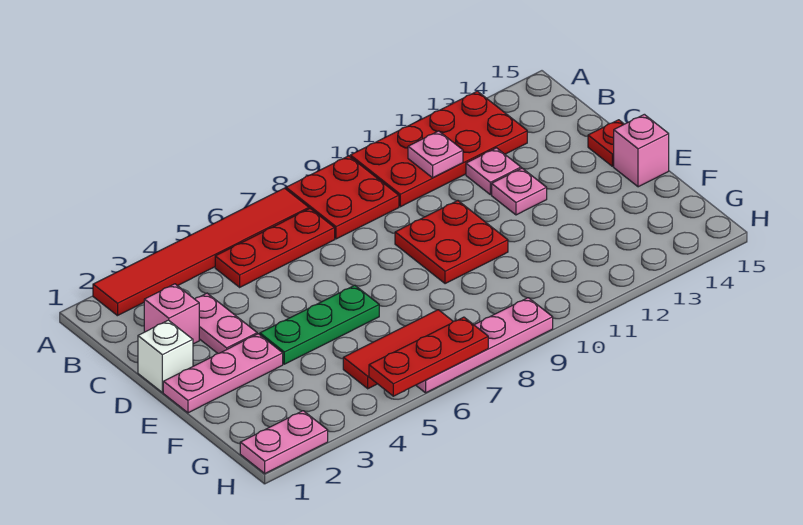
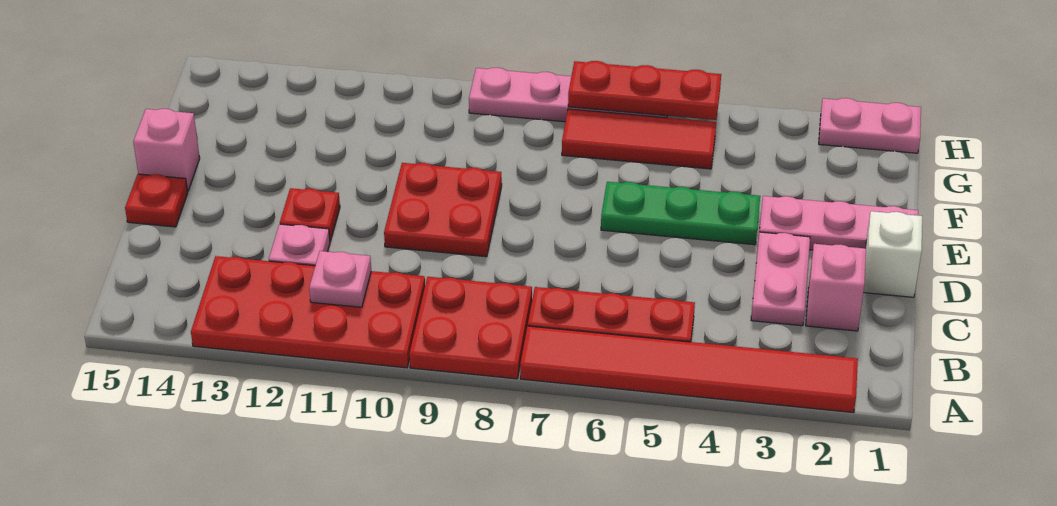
pink plate D12 level 1 -> red plate D12 level 1

